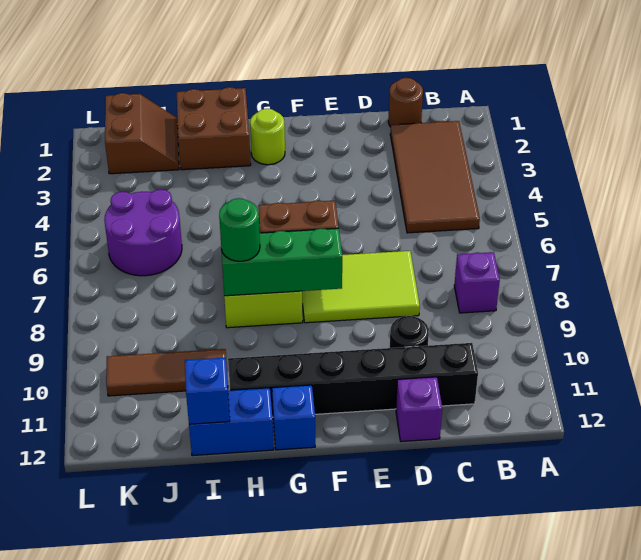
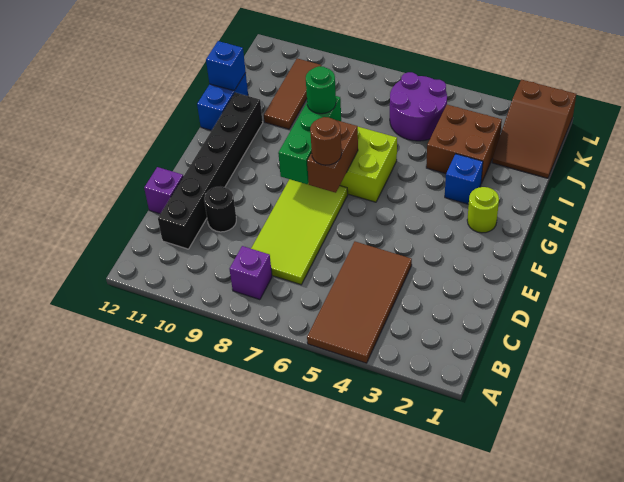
brown tile B2:C5 level 1 -> brown tile A4:D5 level 1
brown round brick C1 level 1 -> brown round brick F7 level 3
lime tile D7:F8 level 1 -> lime tile C7:F8 level 1
blue brick G12 level 1 -> blue brick H3 level 1
brown brick H1:I2 level 1 -> brown brick I3:J4 level 1
brown slope J1:K2 level 1 top K -> brown slope J1:L2 level 1 top L

